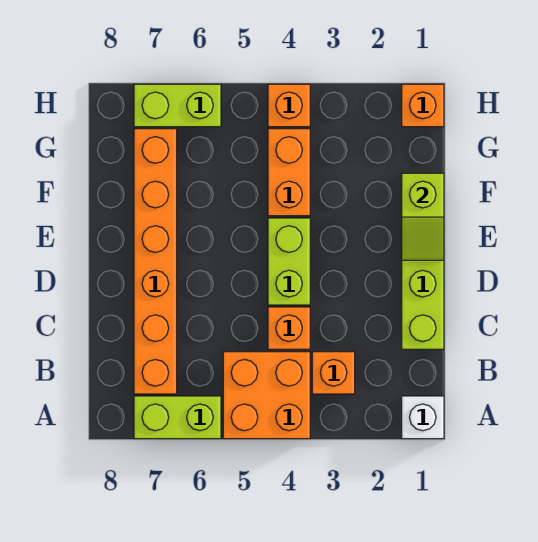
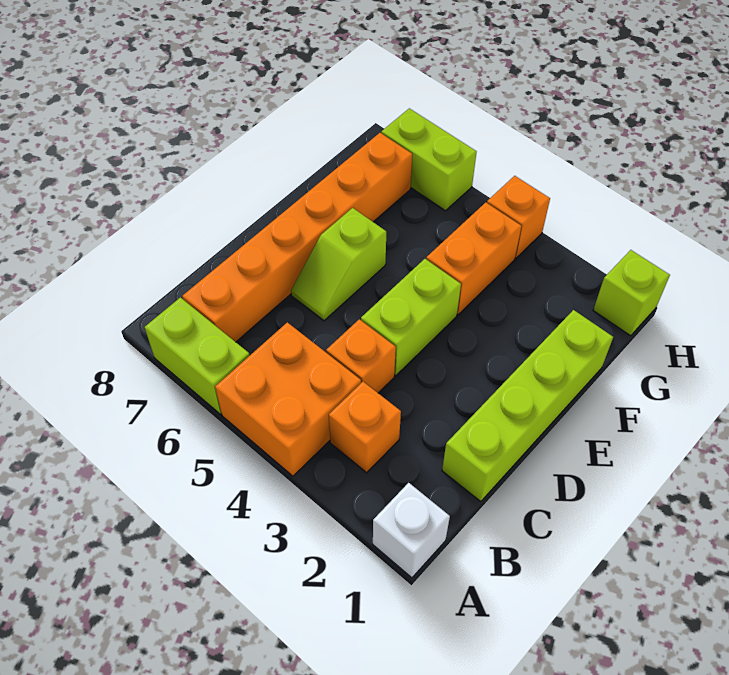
lime slope E1:F1 level 2 top F -> lime slope D6:E6 level 1 top E
orange brick H1 level 1 -> lime brick H1 level 1

